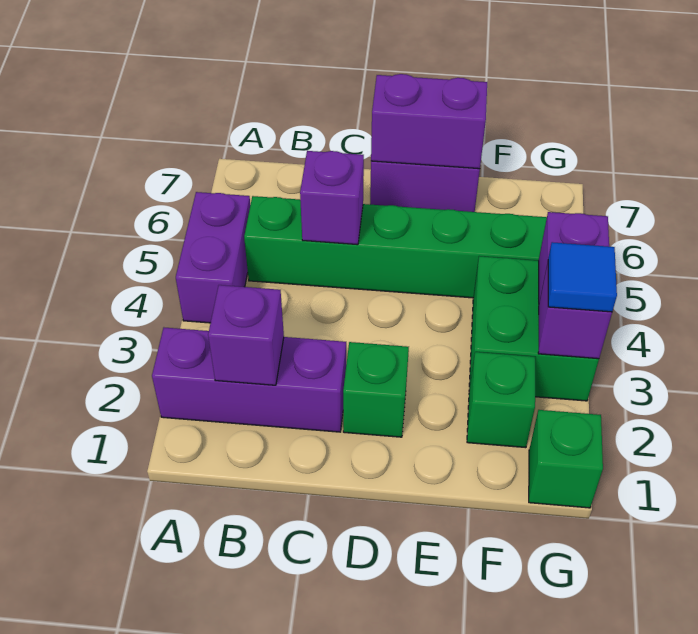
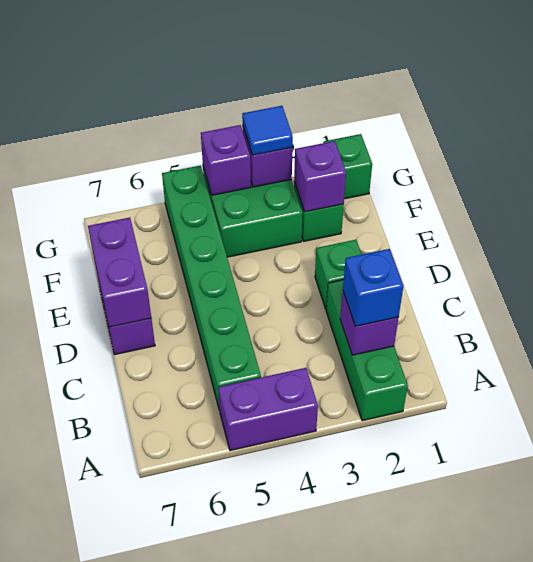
purple brick A2:C2 level 1 -> green brick A2:C2 level 1
none -> blue brick B2 level 3
purple brick C5 level 2 -> purple brick F2 level 2

